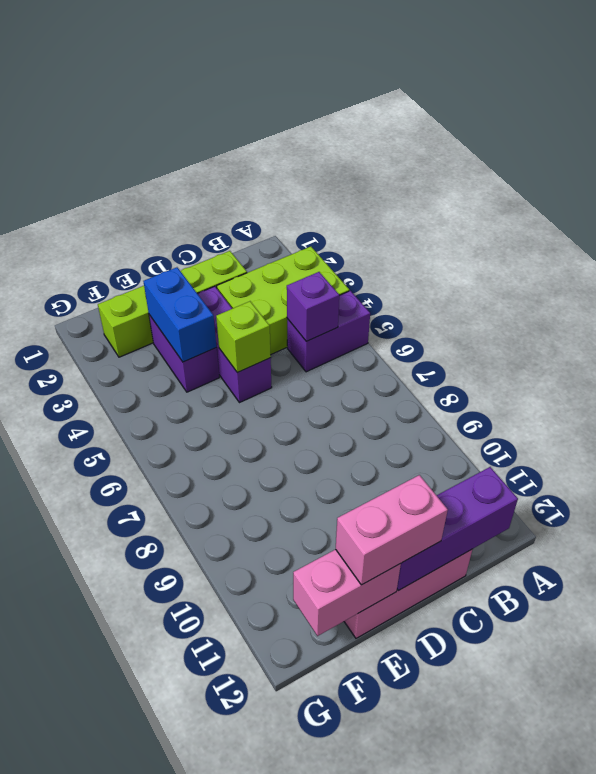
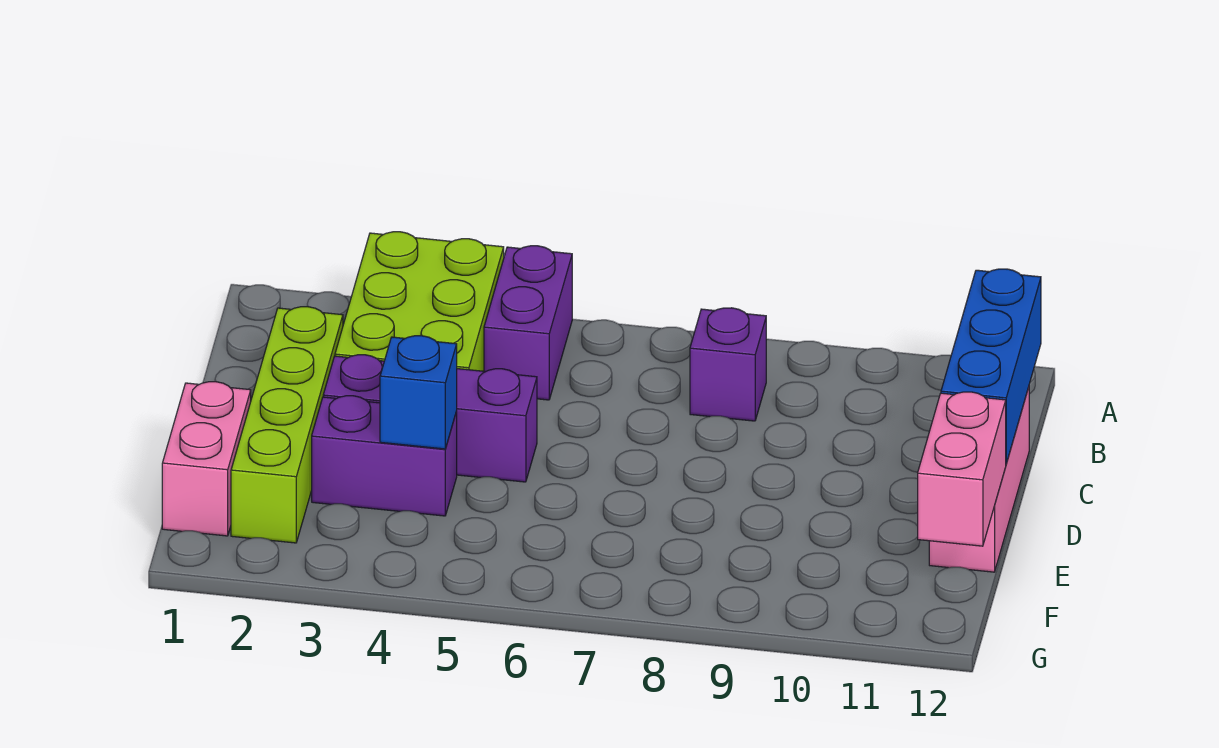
purple brick B5 level 2 -> purple brick B8 level 1
purple brick B12:D12 level 2 -> blue brick B12:D12 level 2
lime brick D5 level 2 -> none
pink brick D12:E12 level 3 -> pink brick E1:F1 level 1
blue brick E3:E4 level 2 -> blue brick E4 level 2

